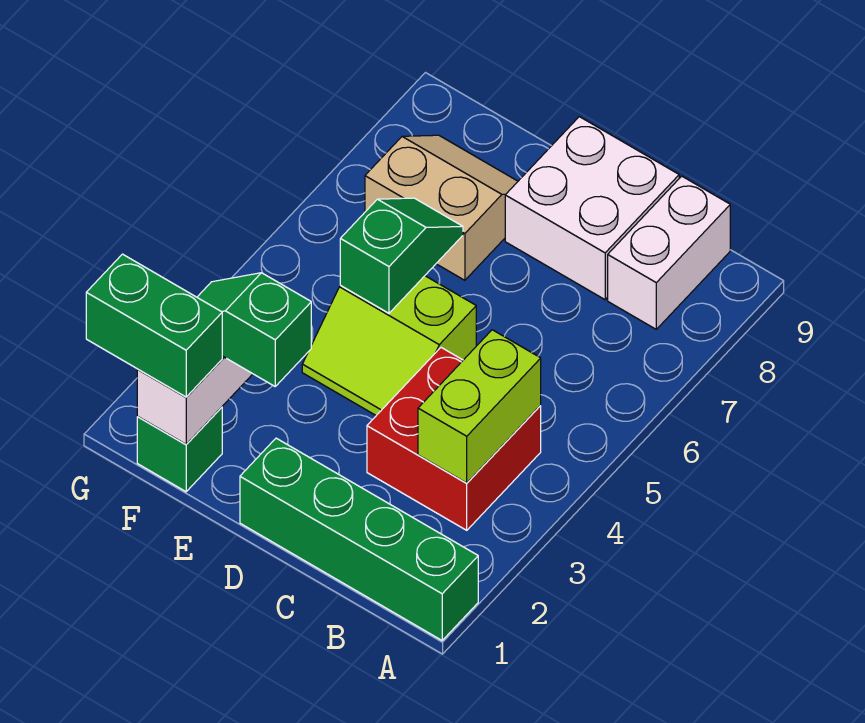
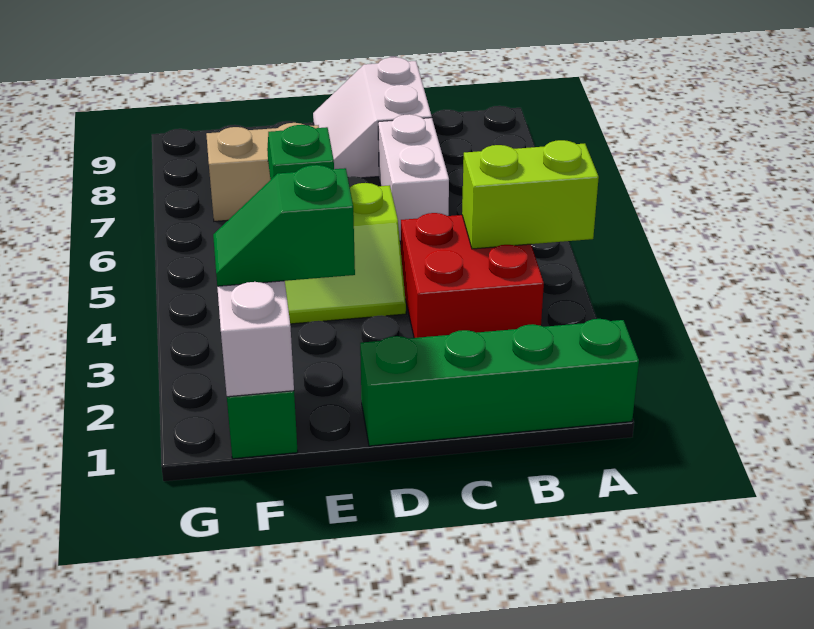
lime brick B3:B4 level 2 -> lime brick A4:B4 level 2
white brick B8:B9 level 1 -> white brick C6:C7 level 1
white brick C8:D9 level 1 -> white slope C8:D9 level 1 top C
green brick F1:G1 level 3 -> none

